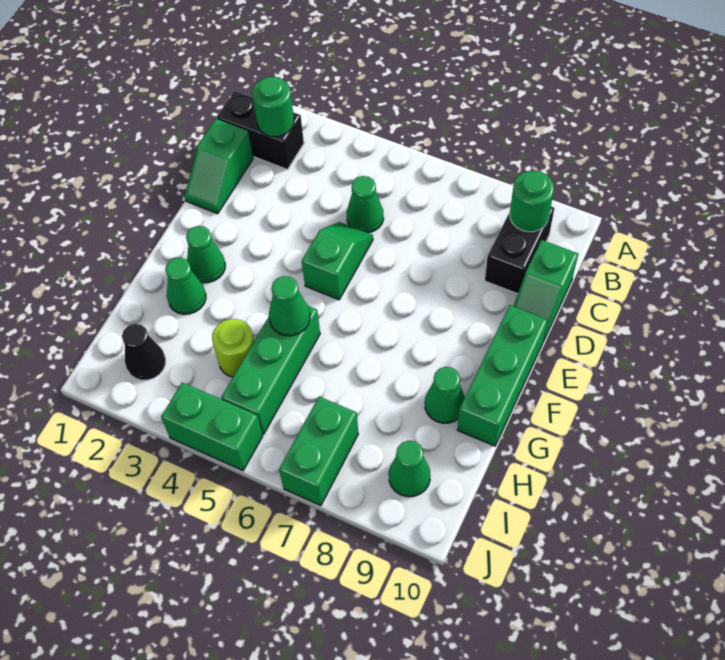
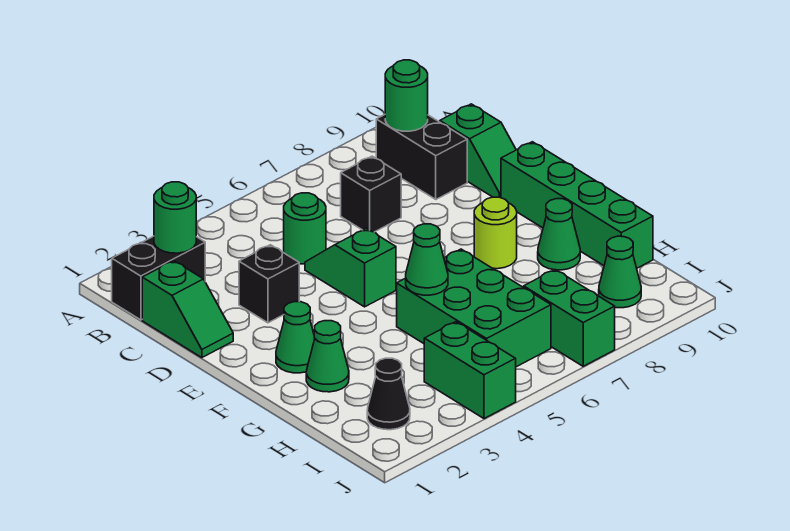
green cone C5 level 1 -> green round brick C5 level 1
none -> black brick C7 level 1
none -> black brick D3 level 1
green brick E10:G10 level 1 -> green brick E10:H10 level 1
green brick G5:I5 level 1 -> green brick G5:I6 level 1
lime round brick H4 level 1 -> lime round brick F8 level 1
green brick J4:J5 level 1 -> green brick I4:J4 level 1

